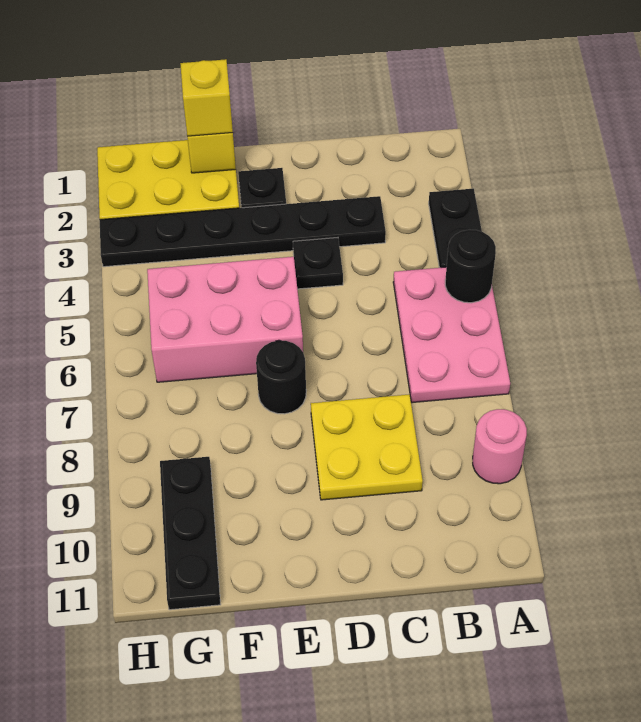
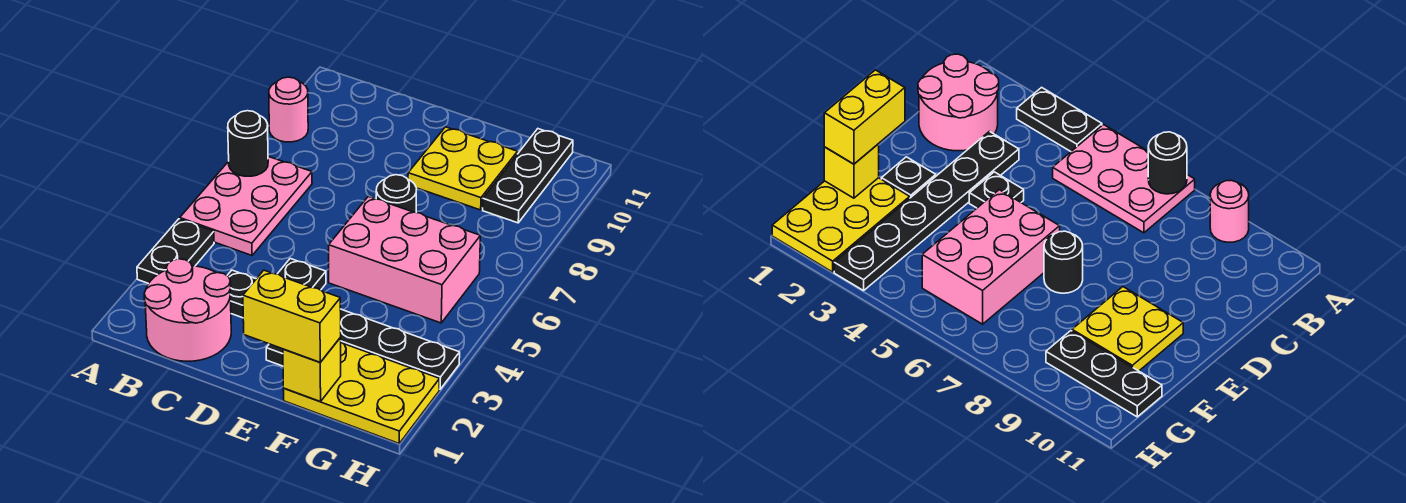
black round brick A5 level 2 -> black round brick A7 level 2
none -> pink round brick B1:C2 level 1
yellow plate C8:D9 level 1 -> yellow plate E9:F10 level 1
yellow brick F1 level 3 -> yellow brick E1:F1 level 3

